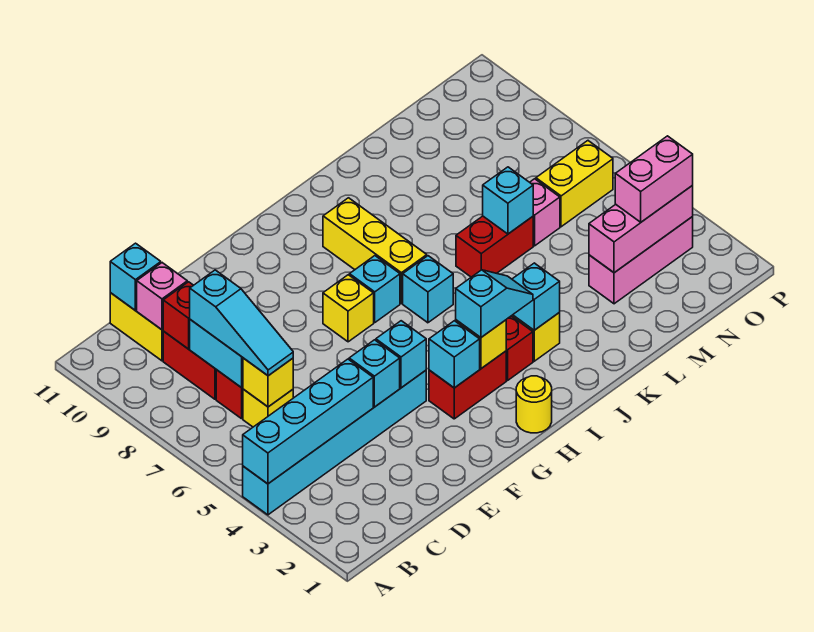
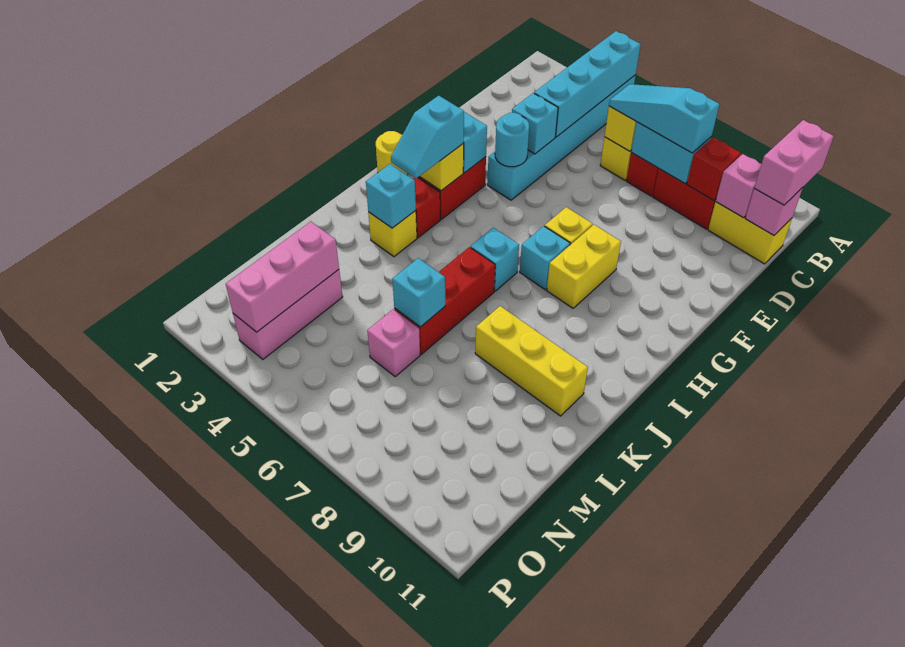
cyan brick C11 level 2 -> pink brick C11 level 2
cyan brick F4 level 2 -> cyan round brick F4 level 2
yellow brick I7:I9 level 1 -> yellow brick K8:K10 level 1
red brick K6:L6 level 1 -> red brick J6:L6 level 1
pink brick N3:O3 level 3 -> pink brick B11:C11 level 3
yellow brick N6:O6 level 1 -> yellow brick G8:H8 level 1

